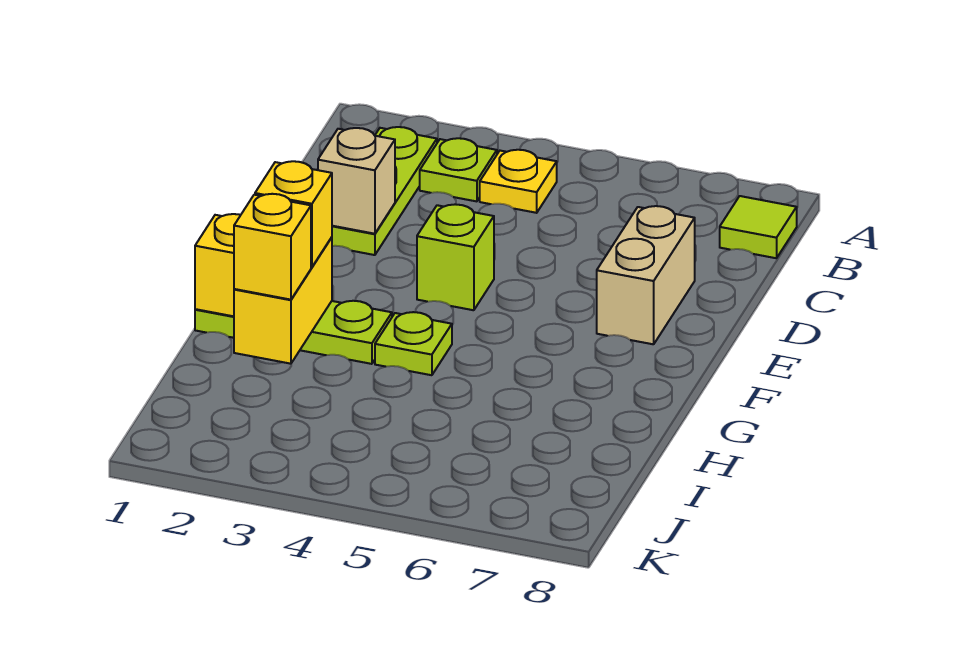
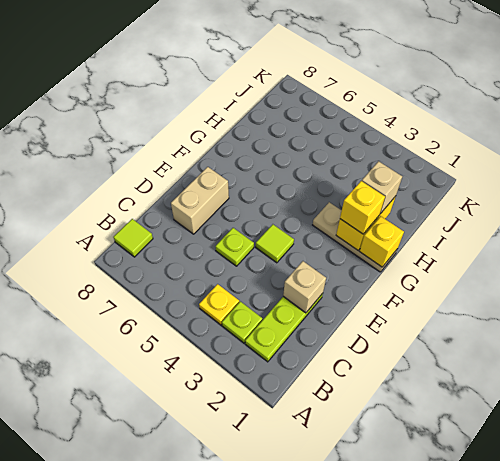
lime brick E4 level 1 -> lime tile E4 level 1
lime plate G1:G3 level 1 -> tan plate G1:G3 level 1
lime plate G4 level 1 -> lime plate D5 level 1
yellow brick H2 level 3 -> tan brick H2 level 3

